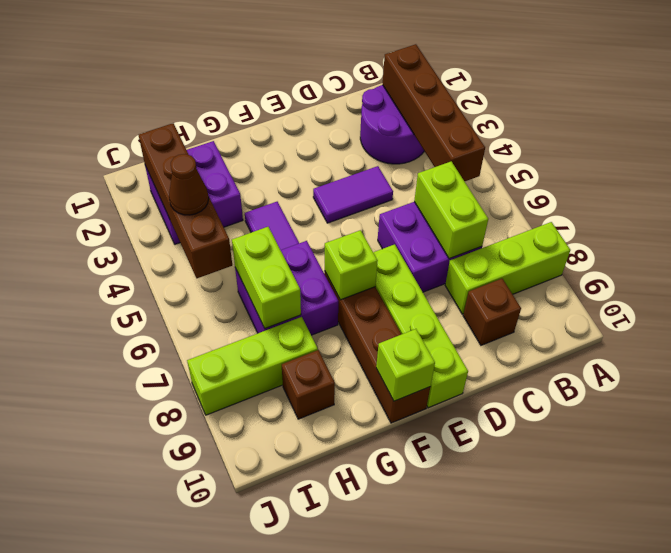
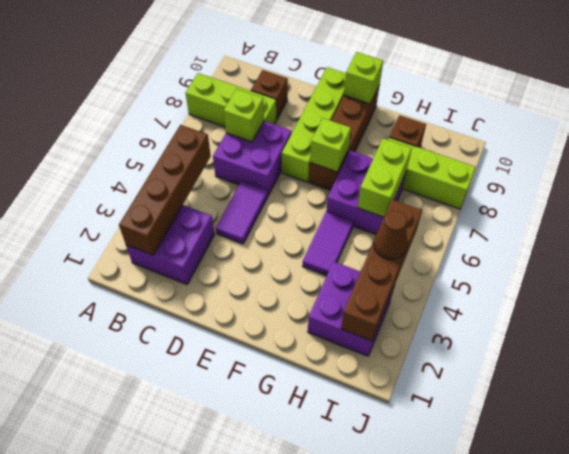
purple round brick B2:C3 level 1 -> purple brick B2:C3 level 1
lime brick C6:C7 level 2 -> lime brick C7 level 2
purple tile D4:E4 level 1 -> purple tile D4:D5 level 1

